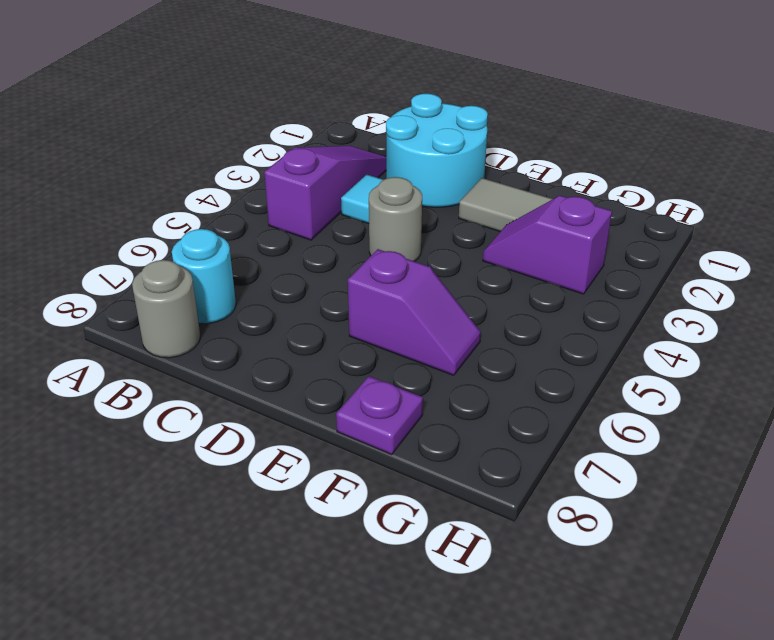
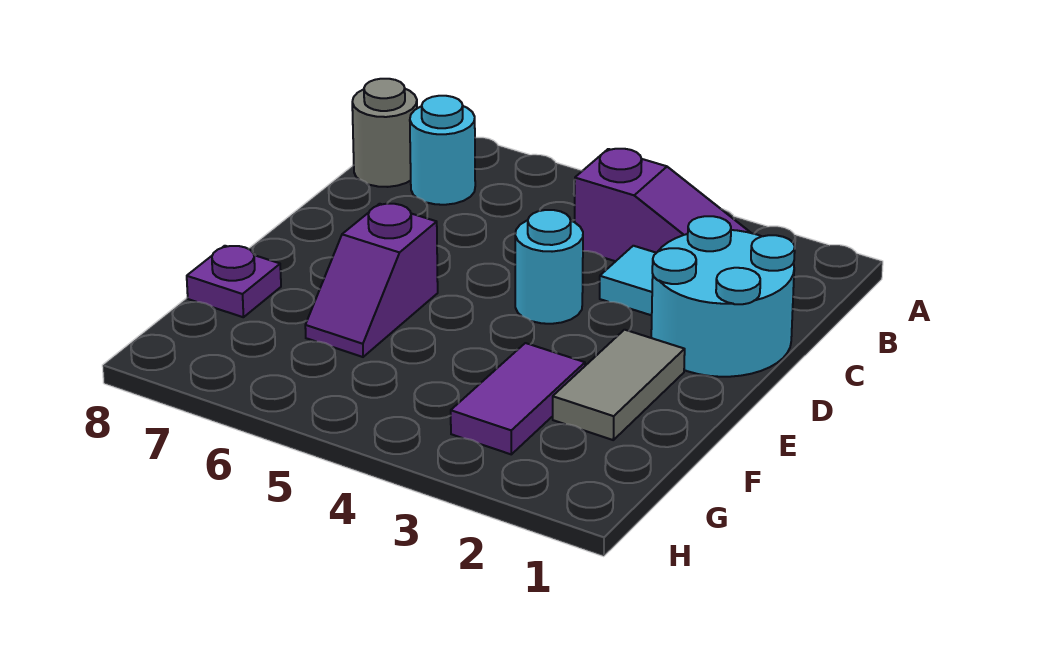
grey round brick D4 level 1 -> cyan round brick D4 level 1
purple slope F3:G3 level 1 top G -> purple tile F3:G3 level 1

